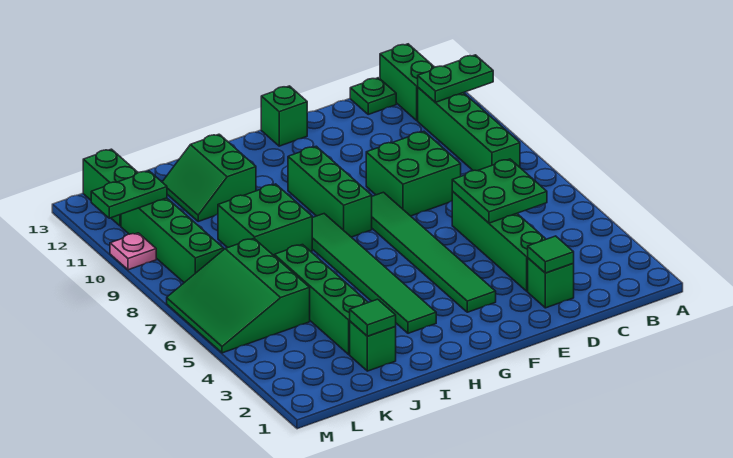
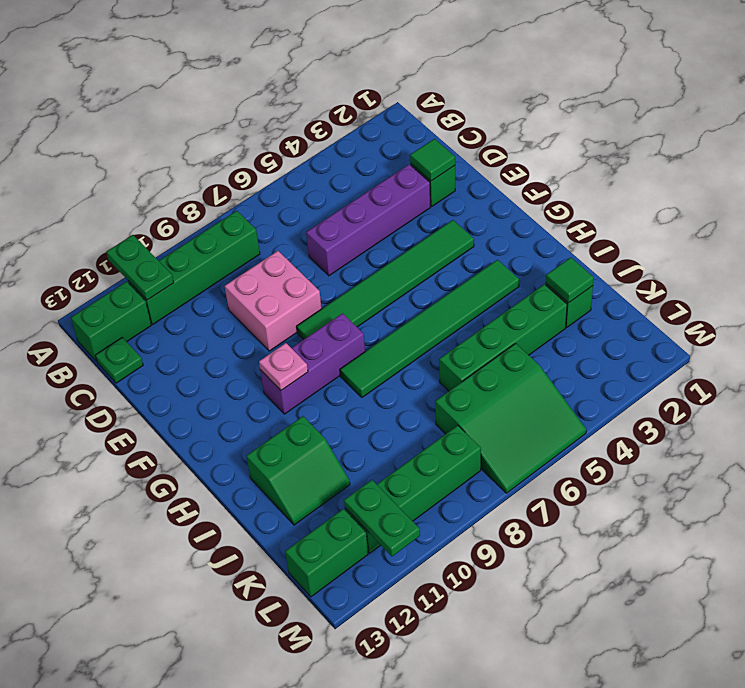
green plate C5:D6 level 2 -> none
green brick D3:D6 level 1 -> purple brick D3:D6 level 1
green brick D8:E9 level 1 -> pink brick D8:E9 level 1
green brick F13 level 1 -> none
green brick G8:G10 level 1 -> purple brick G8:G10 level 1
green brick I8:J9 level 1 -> none
pink plate M10 level 1 -> pink plate G10 level 2

